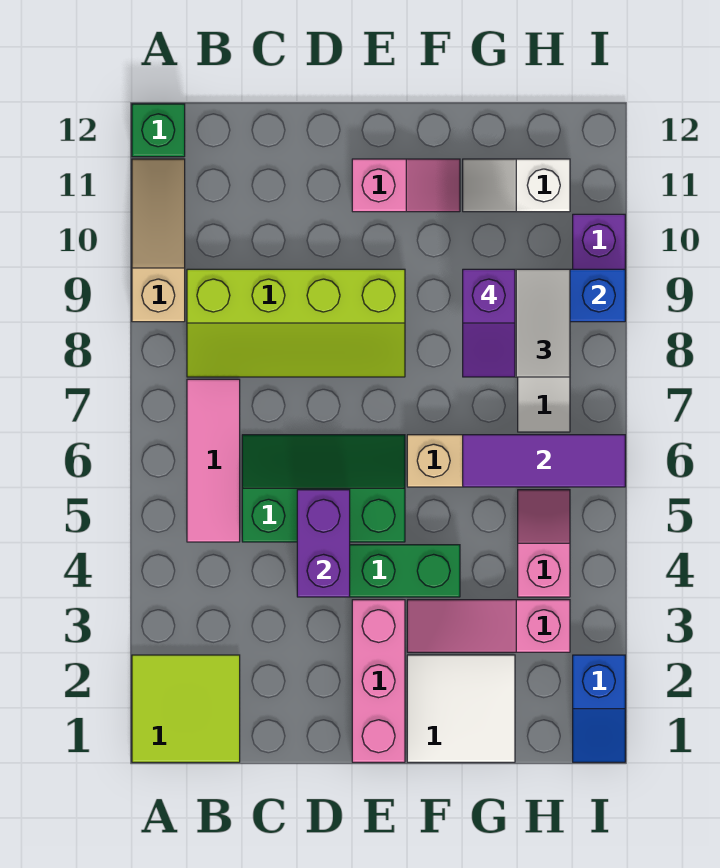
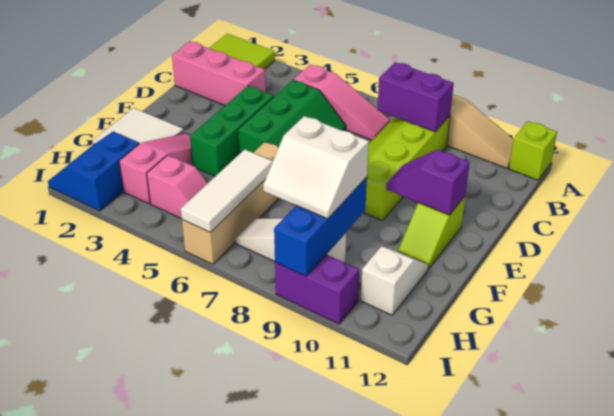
green brick A12 level 1 -> lime brick A12 level 1
pink tile B5:B7 level 1 -> pink slope B5:B7 level 1 top 5
purple brick D4:D5 level 2 -> purple brick B8:B9 level 2
pink brick E1:E3 level 1 -> pink brick C1:C3 level 1
pink slope E11:F11 level 1 top E -> lime slope E11:F11 level 1 top E
purple tile G6:I6 level 2 -> white tile G6:I6 level 2
purple slope G8:G9 level 4 top 9 -> purple slope E10:E11 level 2 top 11
blue slope I1:I2 level 1 top 2 -> blue slope H1:I2 level 1 top 2

